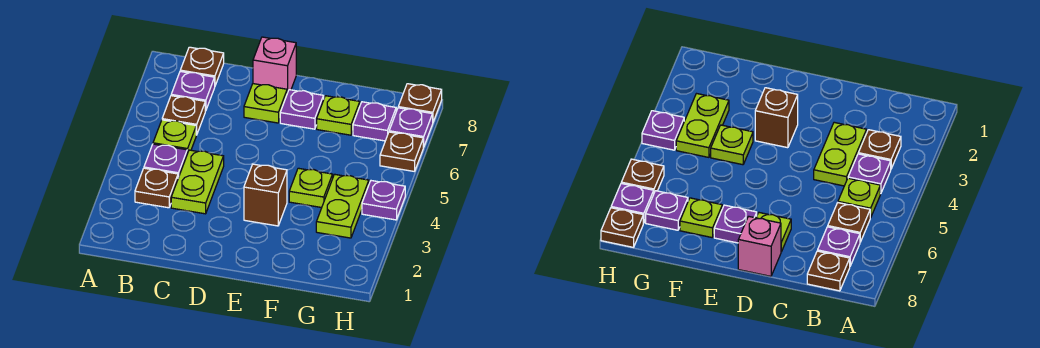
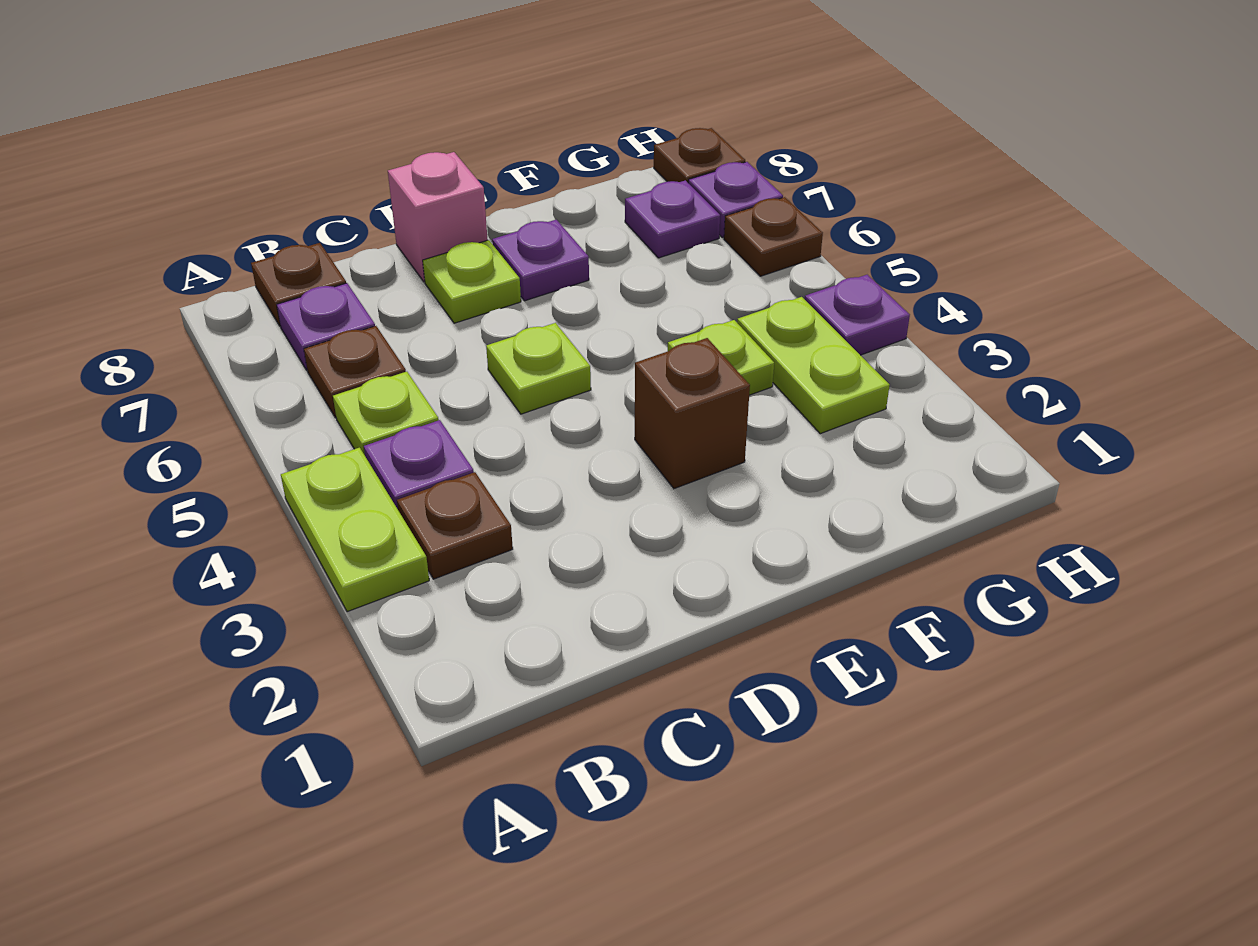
lime plate C3:C4 level 1 -> lime plate A3:A4 level 1
lime plate F7 level 1 -> lime plate D5 level 1

